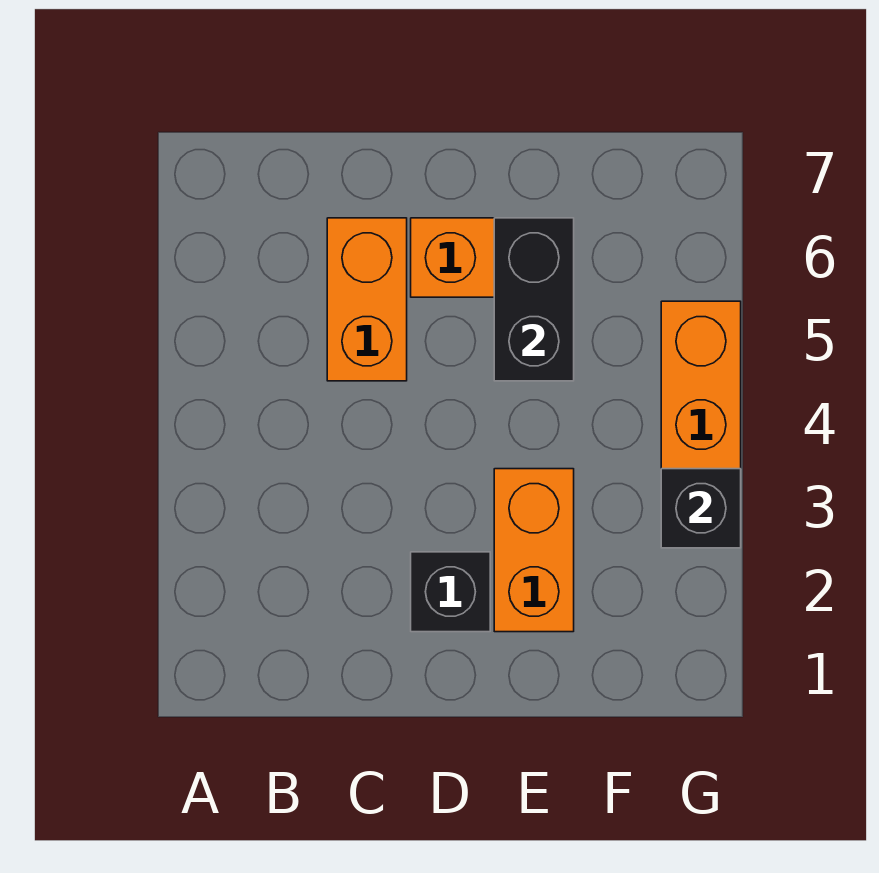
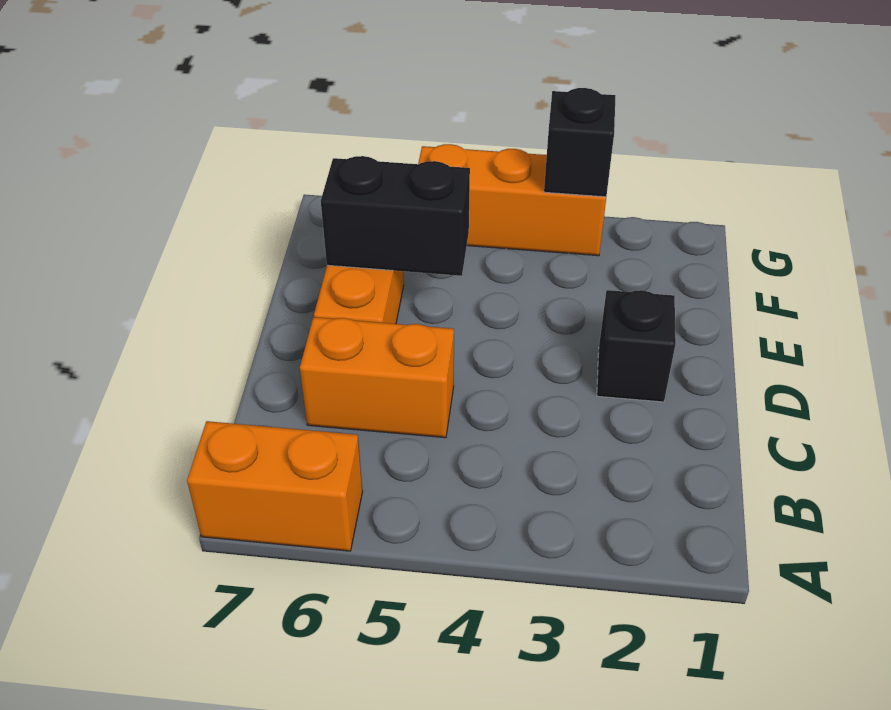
orange brick E2:E3 level 1 -> orange brick A6:A7 level 1

